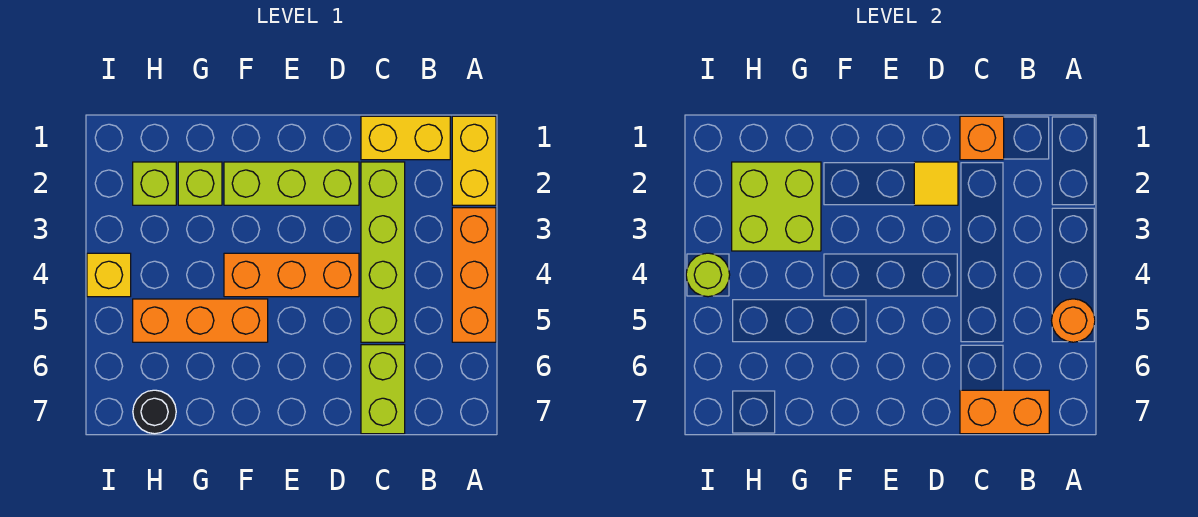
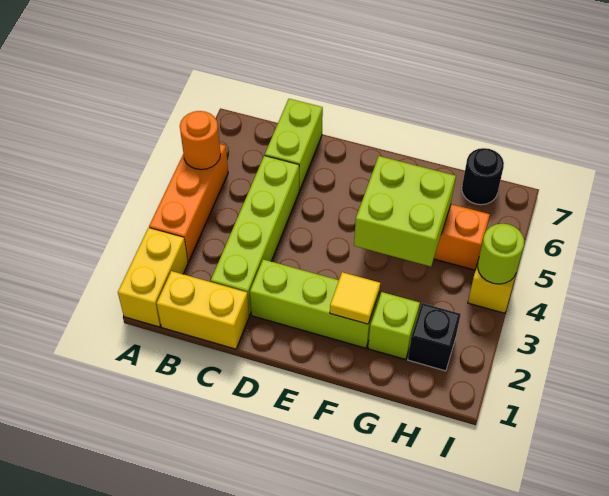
orange brick B7:C7 level 2 -> none
orange brick C1 level 2 -> none
yellow tile D2 level 2 -> yellow tile F2 level 2
orange brick D4:F4 level 1 -> none
lime brick G2:H3 level 2 -> lime brick F4:G5 level 2
lime brick H2 level 1 -> black brick H2 level 1

